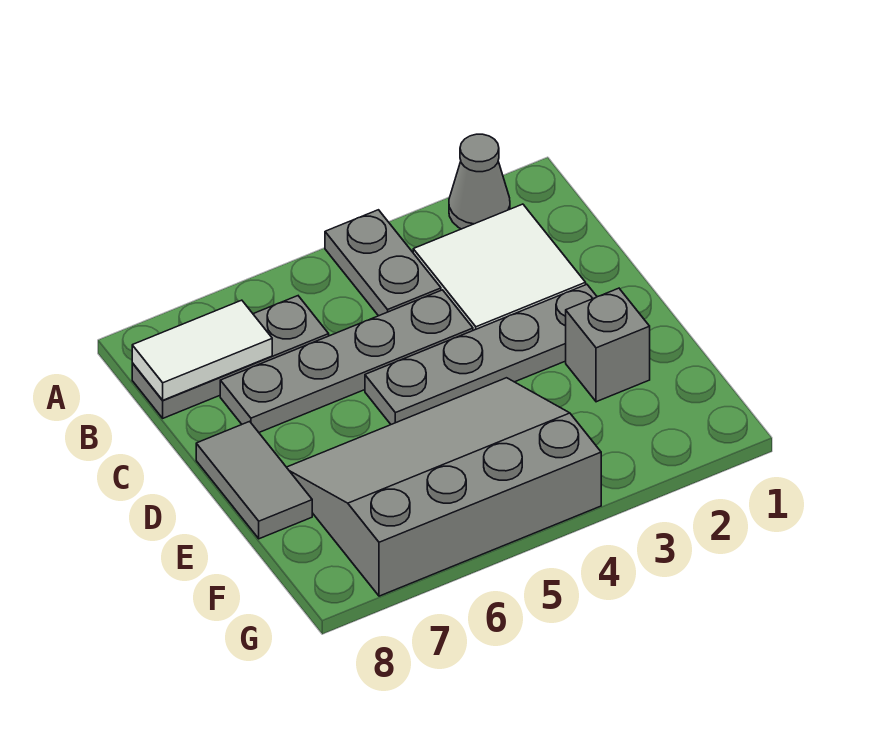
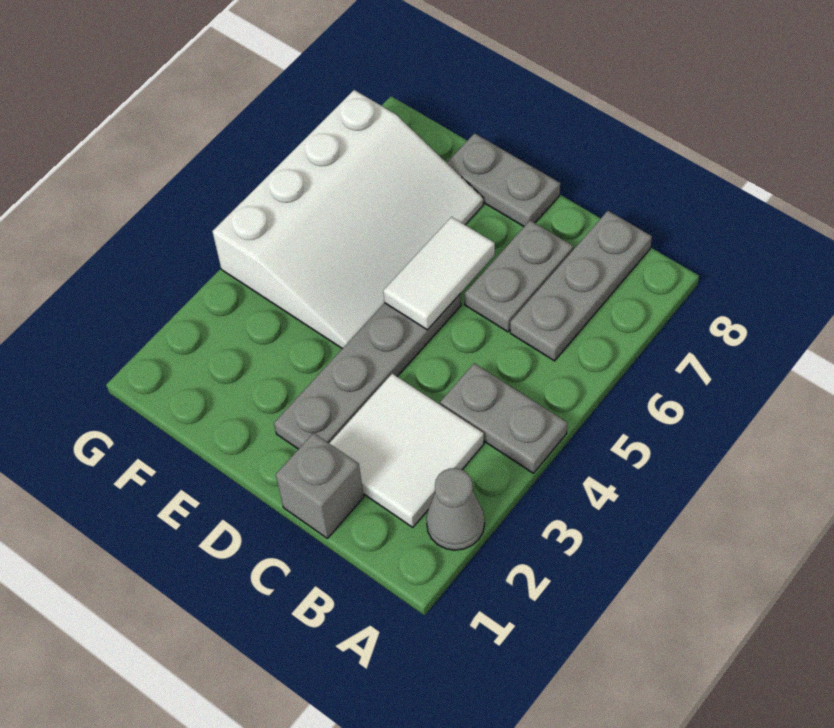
white tile B7:B8 level 2 -> white tile D5:D6 level 2
grey plate C4:C7 level 1 -> grey plate C6:C7 level 1
grey tile D8:E8 level 1 -> grey plate D8:E8 level 1
grey brick E2 level 1 -> grey brick C1 level 1
grey slope E4:G7 level 1 top G -> white slope E4:G7 level 1 top G

